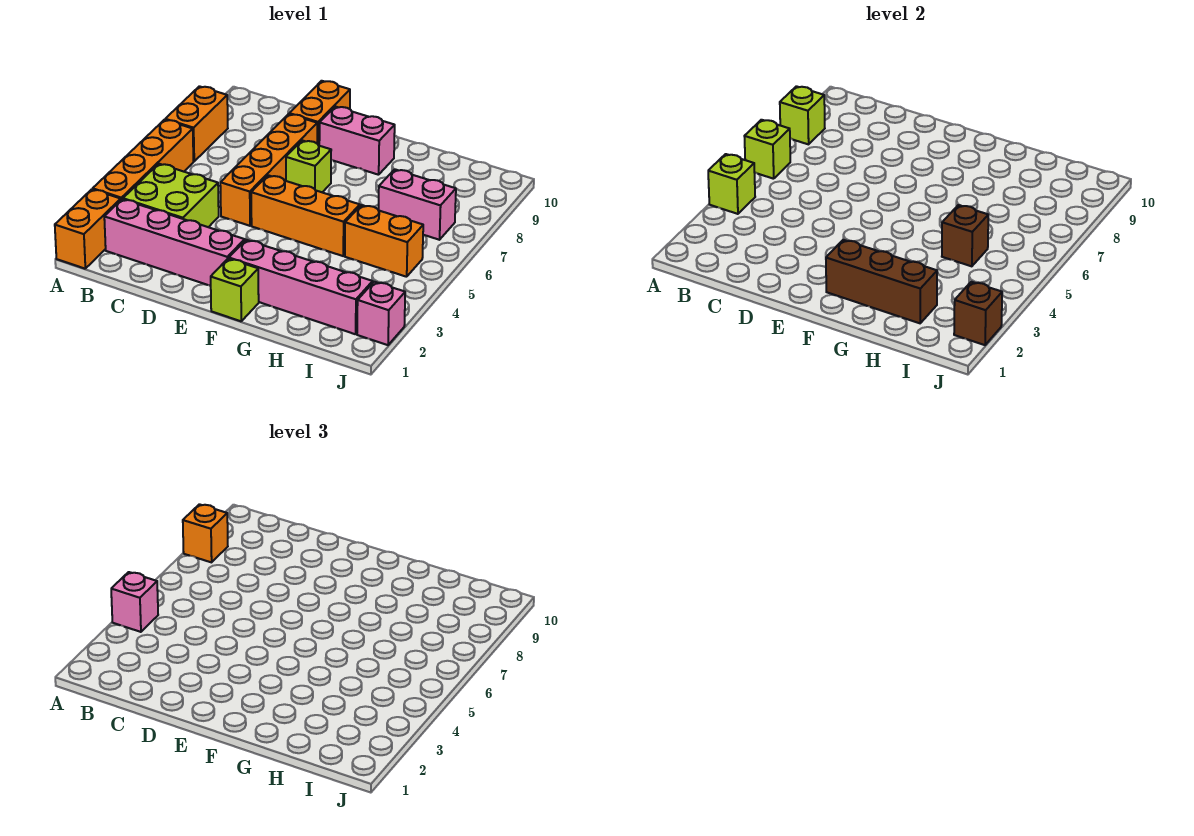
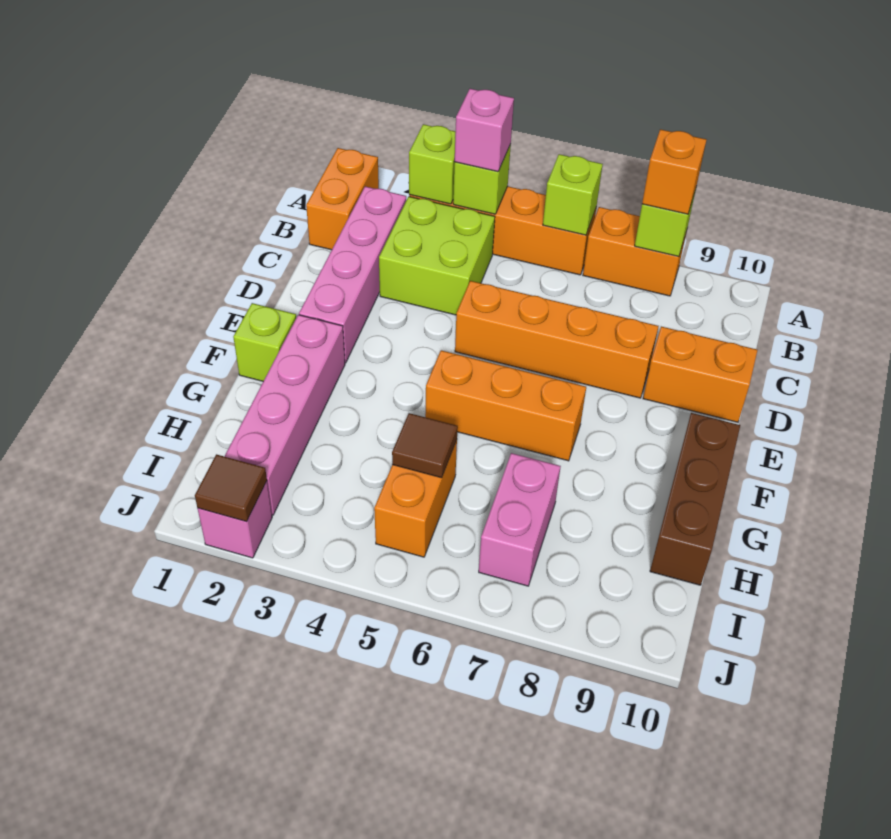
orange brick A1:A2 level 1 -> orange brick A1:B1 level 1
orange brick E5:G5 level 1 -> orange brick F5:F7 level 1
lime brick E7 level 1 -> lime brick A3 level 2
pink brick E9:F9 level 1 -> none
brown brick F2:H2 level 2 -> brown brick F10:H10 level 1
brown brick H5 level 2 -> brown tile H5 level 2
brown brick J2 level 2 -> brown tile J2 level 2

